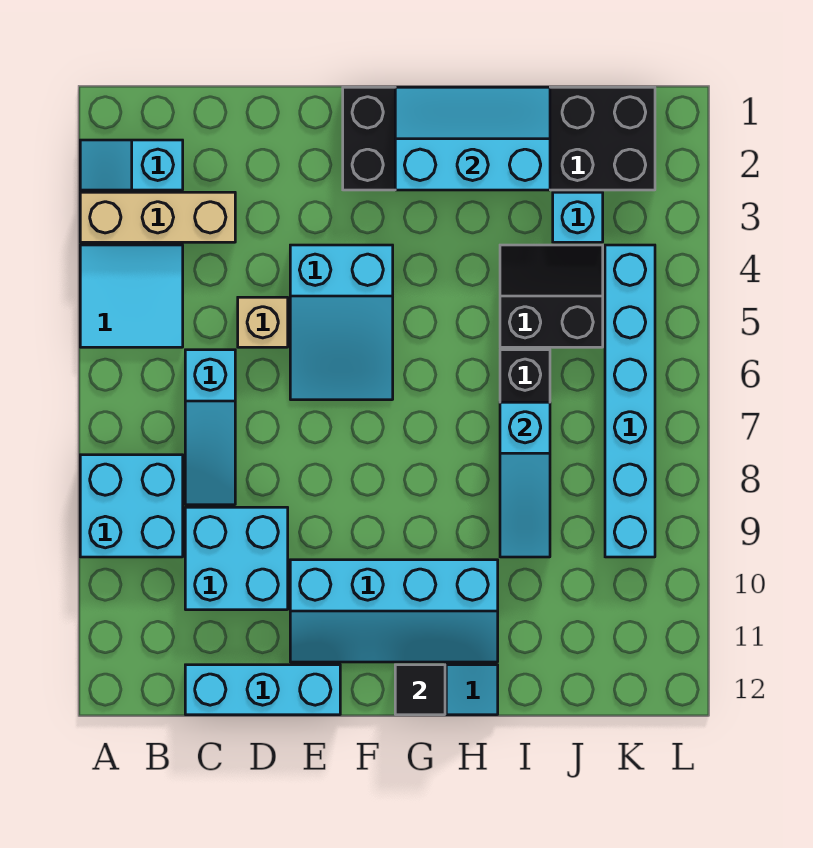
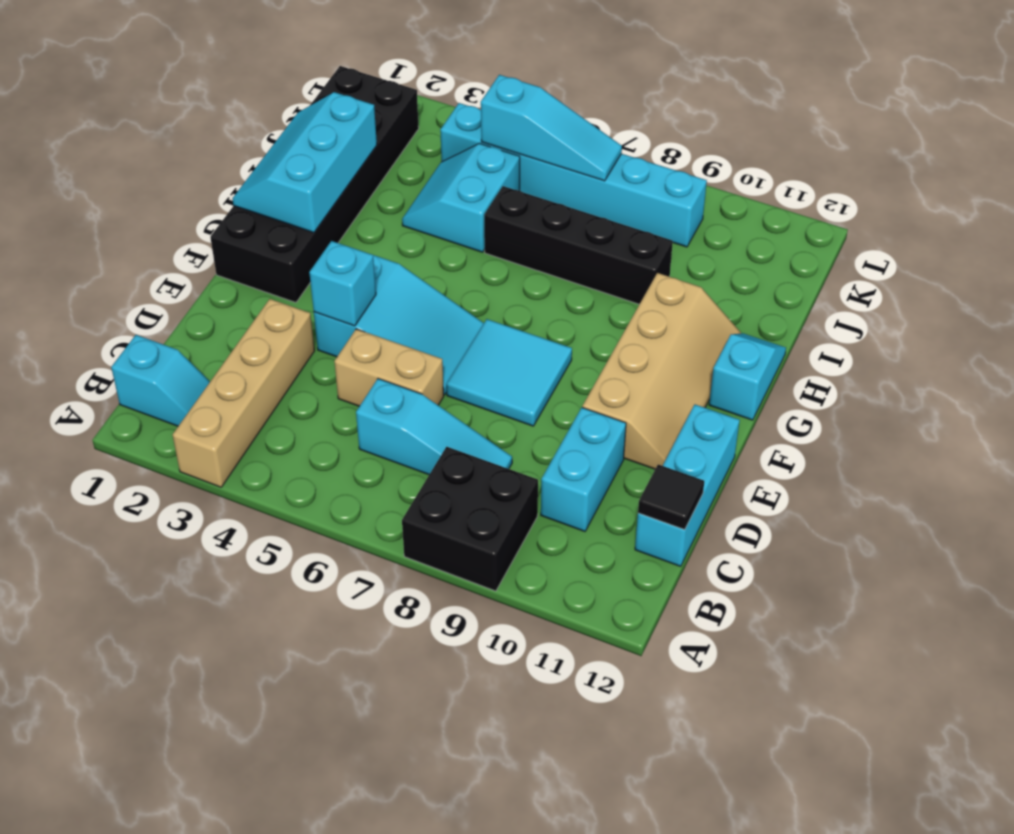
cyan slope A2:B2 level 1 top B -> cyan slope B1:B2 level 1 top 1
tan brick A3:C3 level 1 -> tan brick A3:D3 level 1
cyan tile A4:B5 level 1 -> cyan tile E7:F8 level 1
cyan brick A8:B9 level 1 -> black brick A8:B9 level 1
cyan brick C9:D10 level 1 -> cyan brick C10:D10 level 1
tan brick D5 level 1 -> tan brick D5:D6 level 1
cyan slope E10:H11 level 1 top 10 -> tan slope E10:H11 level 1 top 10
black tile G12 level 2 -> black tile C12 level 2
black slope I4:J5 level 1 top 5 -> cyan slope I4:J5 level 1 top 5
cyan slope I7:I9 level 2 top 7 -> cyan slope K5:K7 level 2 top 5
cyan brick J3 level 1 -> cyan brick E4 level 2

